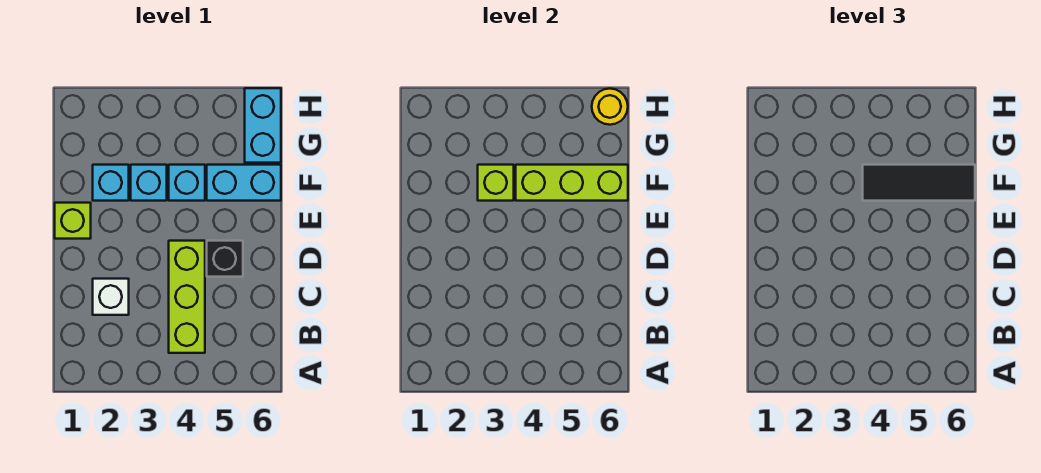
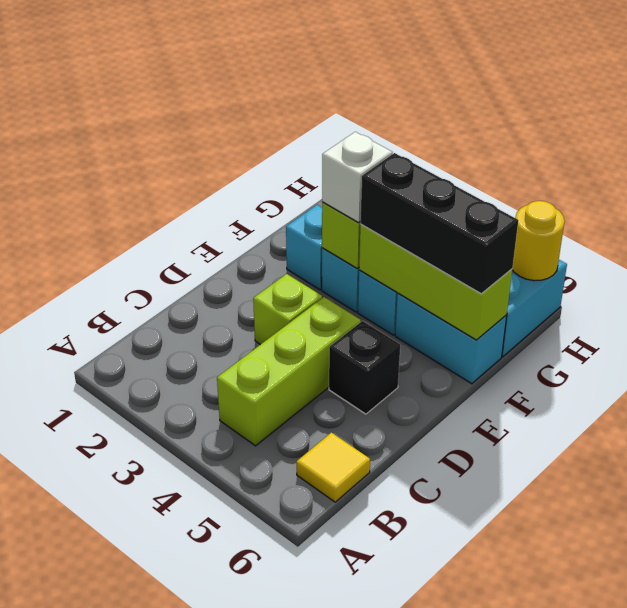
none -> yellow tile B6 level 1
white brick C2 level 1 -> white brick F3 level 3
lime brick E1 level 1 -> lime brick D3 level 1
black tile F4:F6 level 3 -> black brick F4:F6 level 3

